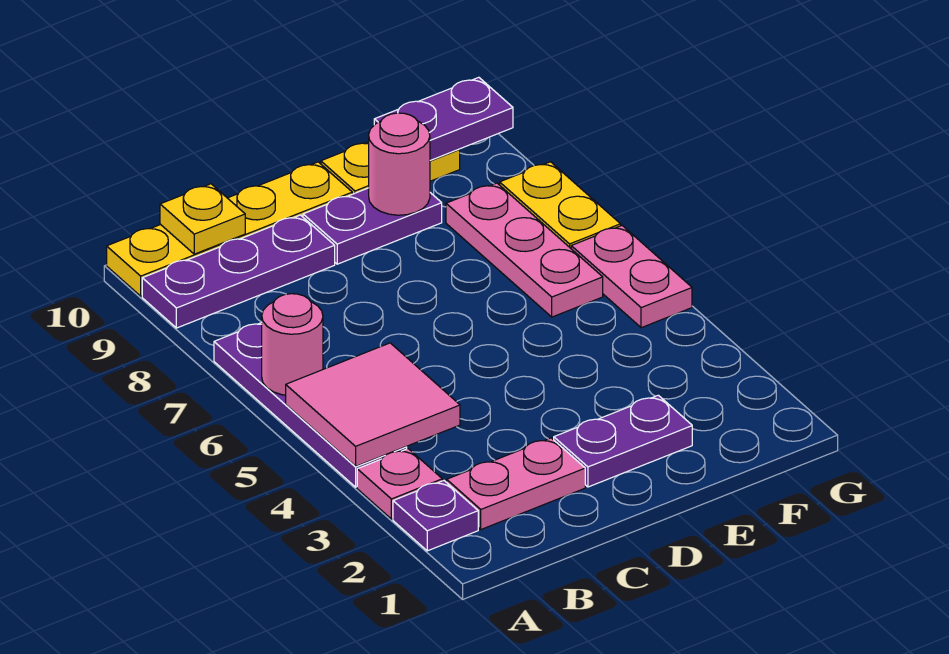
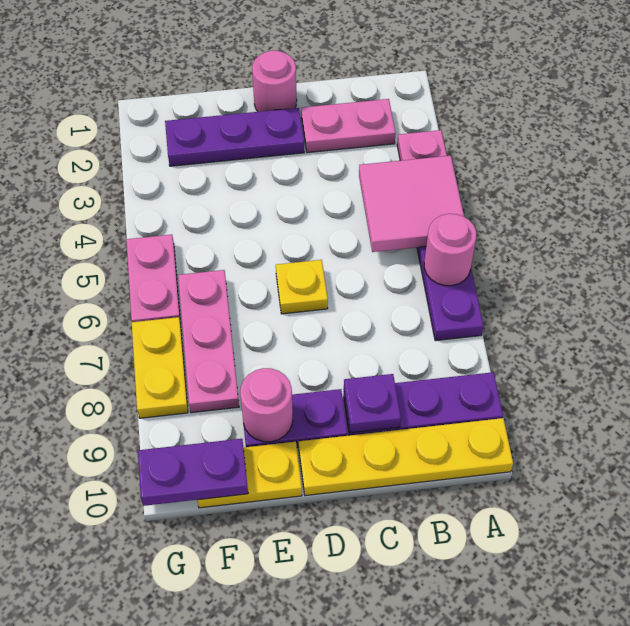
purple plate A2 level 1 -> purple plate C9 level 2
yellow plate B10 level 2 -> yellow plate D6 level 1
none -> pink round brick D1 level 1
purple plate D2:E2 level 1 -> purple plate D2:F2 level 1

